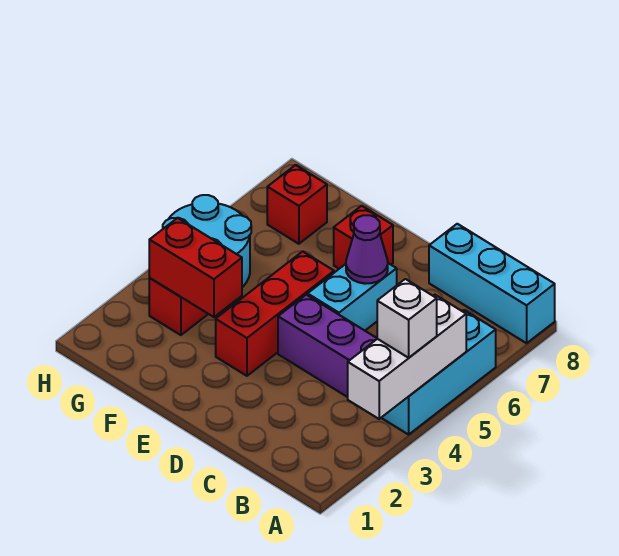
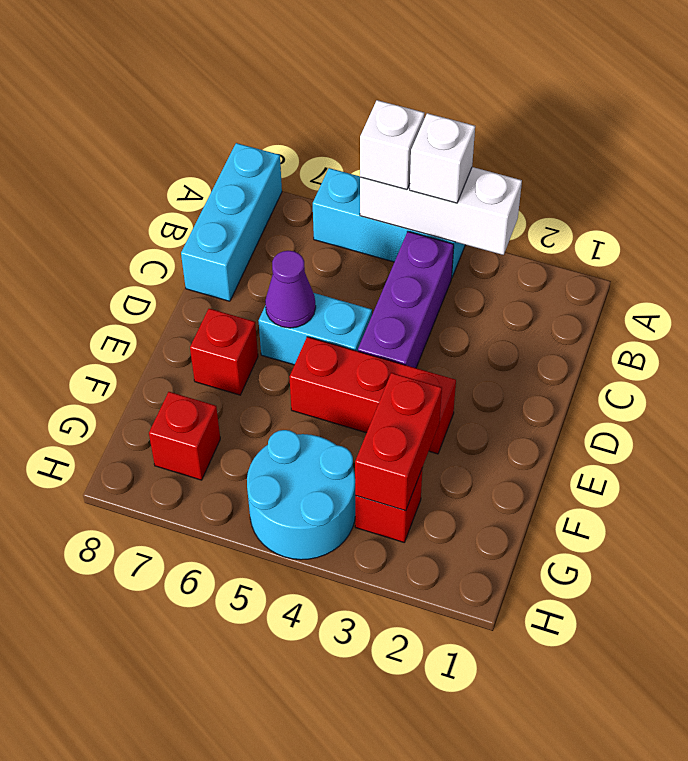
none -> white brick A5 level 3

